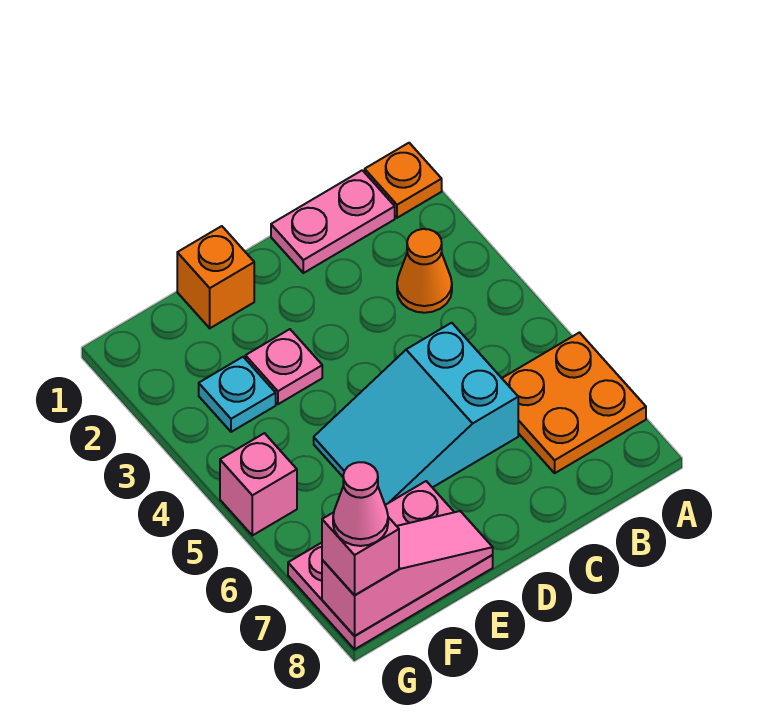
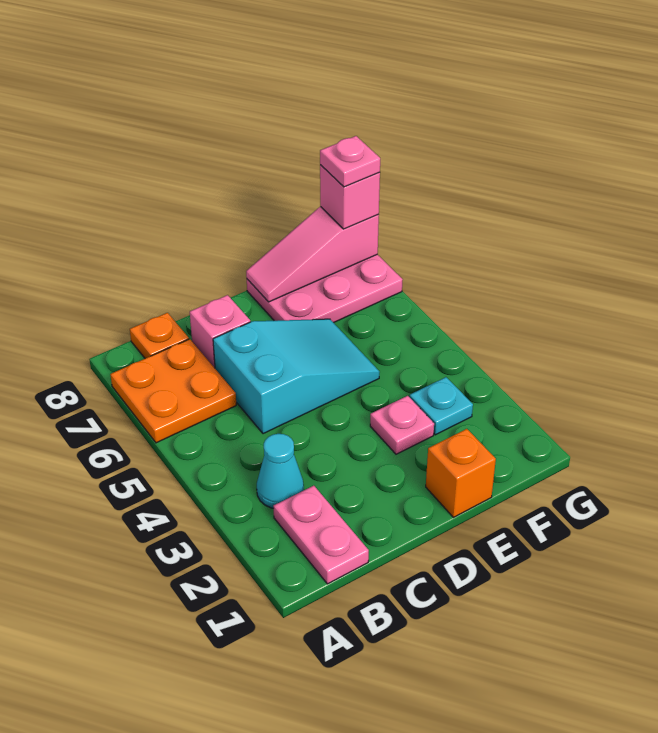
orange plate A1 level 1 -> orange plate B8 level 1
pink plate B1:C1 level 1 -> pink plate B1:B2 level 1
orange cone B3 level 1 -> cyan cone B3 level 1
pink brick G5 level 1 -> pink brick C7 level 1
pink cone G8 level 4 -> pink plate G8 level 4

